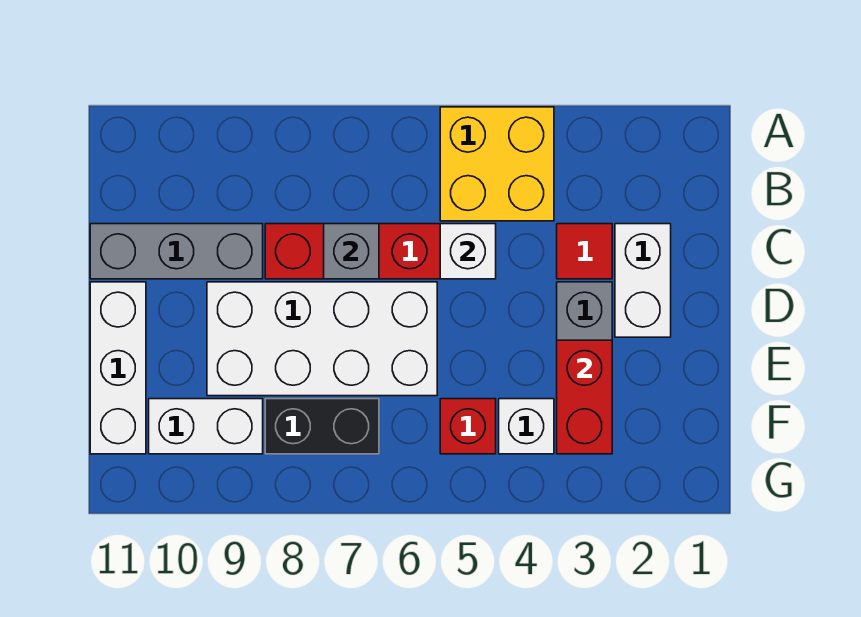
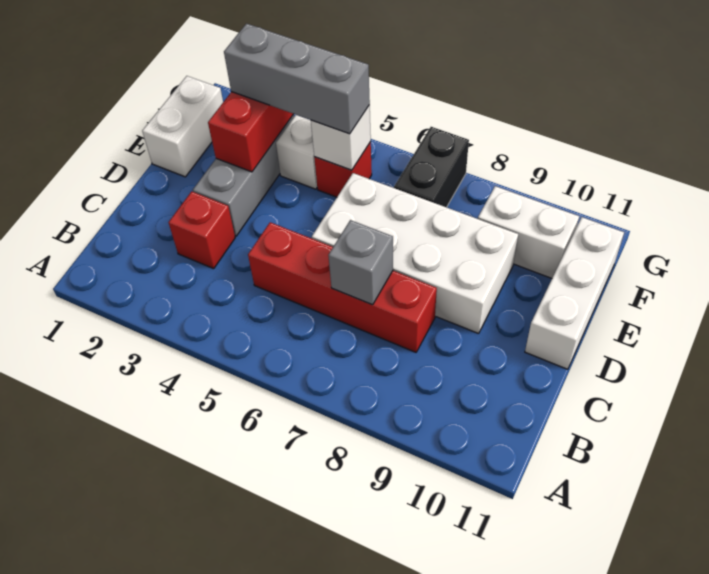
yellow brick A4:B5 level 1 -> none
white brick C2:D2 level 1 -> white brick E1:F1 level 1
red tile C3 level 1 -> red brick C3 level 1
white brick C5 level 2 -> white brick F5 level 2
grey brick C9:C11 level 1 -> grey brick F3:F5 level 3
black brick F7:F8 level 1 -> black brick F7:G7 level 1

